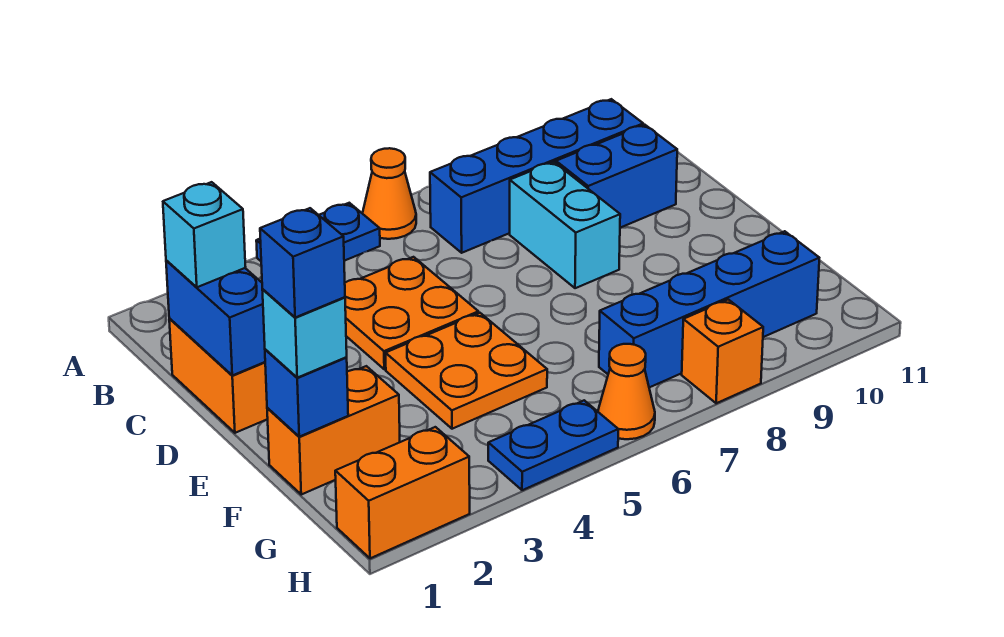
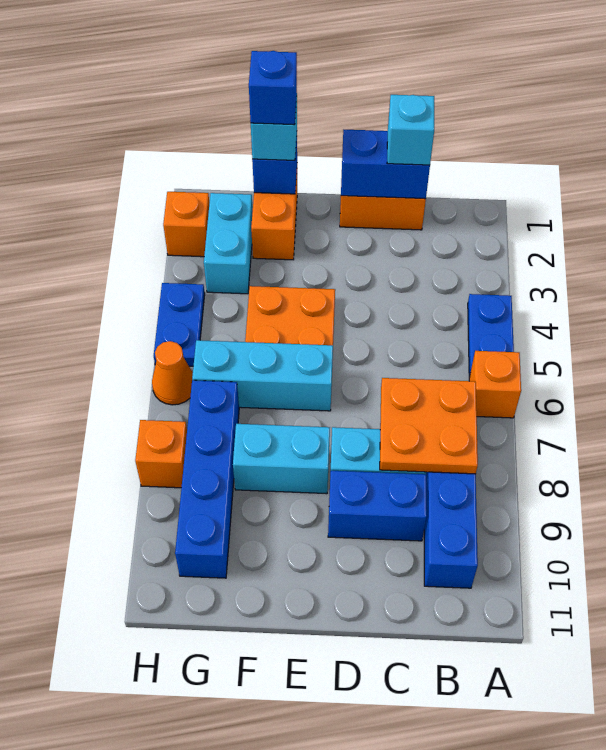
orange cone A6 level 1 -> orange brick A6 level 1
orange plate C4:D5 level 1 -> orange plate B7:C8 level 2
blue brick C9:C10 level 1 -> blue brick C9:D9 level 1
none -> cyan brick E6:G6 level 1
none -> cyan brick E8:F8 level 1
none -> cyan brick G2:G3 level 1
orange brick H1:H2 level 1 -> orange brick H2 level 1

